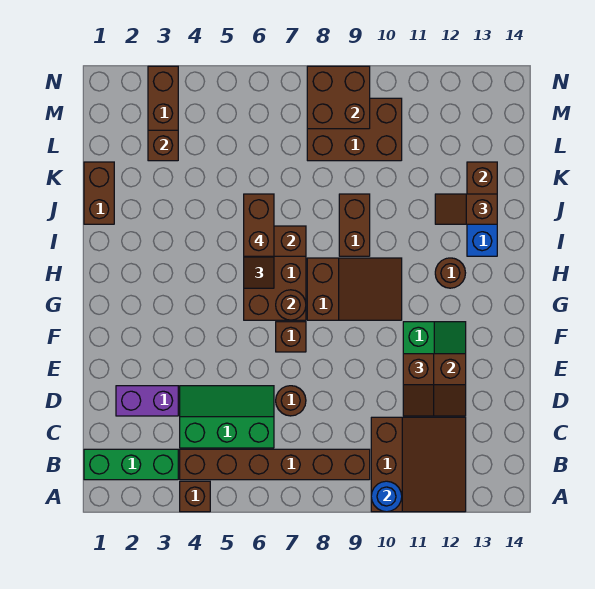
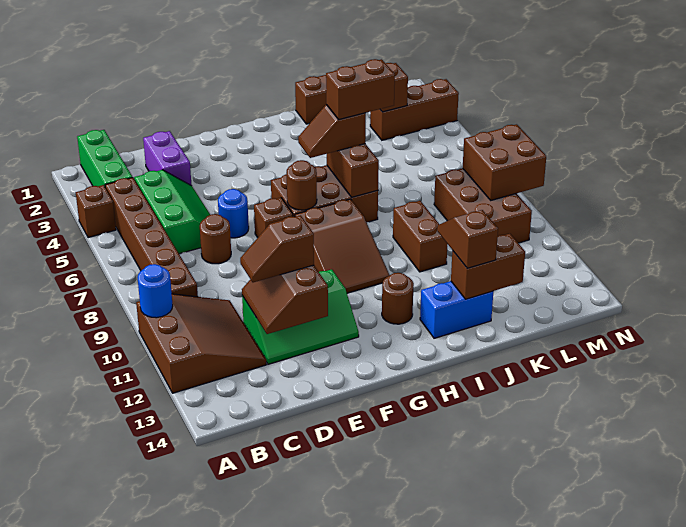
brown slope A10:C12 level 1 top 10 -> brown slope A10:C12 level 1 top A
none -> blue round brick E6 level 1
brown brick I9:J9 level 1 -> brown brick J9:J10 level 1

